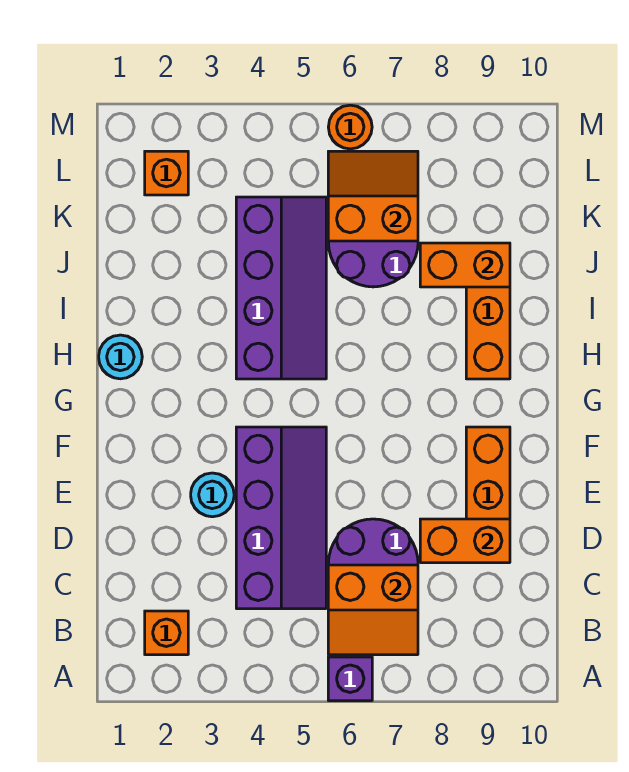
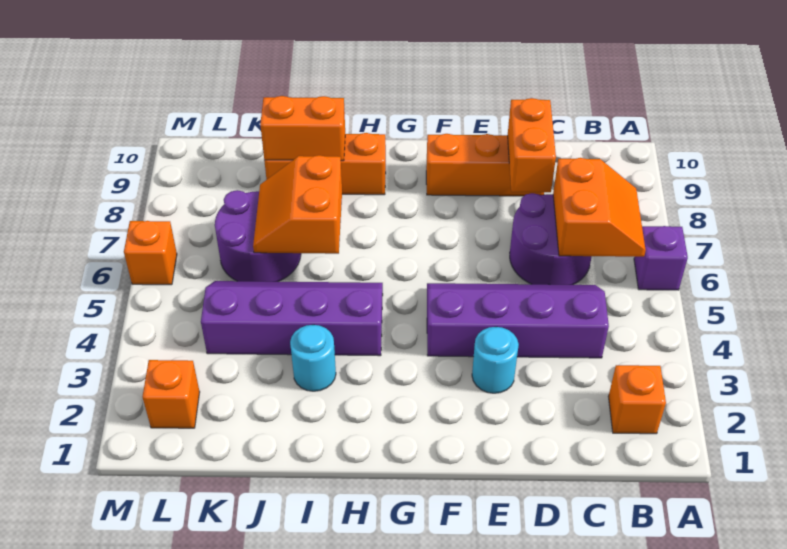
cyan round brick H1 level 1 -> cyan round brick I3 level 1
orange brick J8:J9 level 2 -> orange brick I9:J9 level 2
orange slope K6:L7 level 2 top K -> orange slope I6:J7 level 2 top I
orange round brick M6 level 1 -> orange brick M6 level 1

